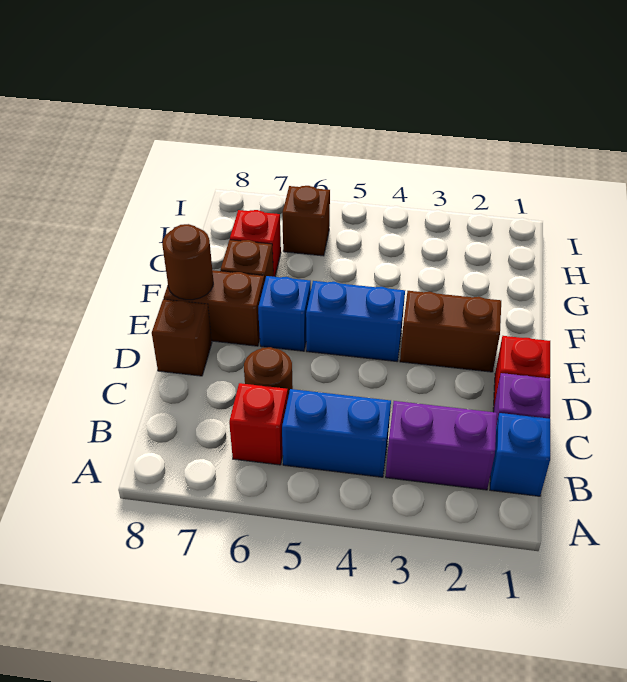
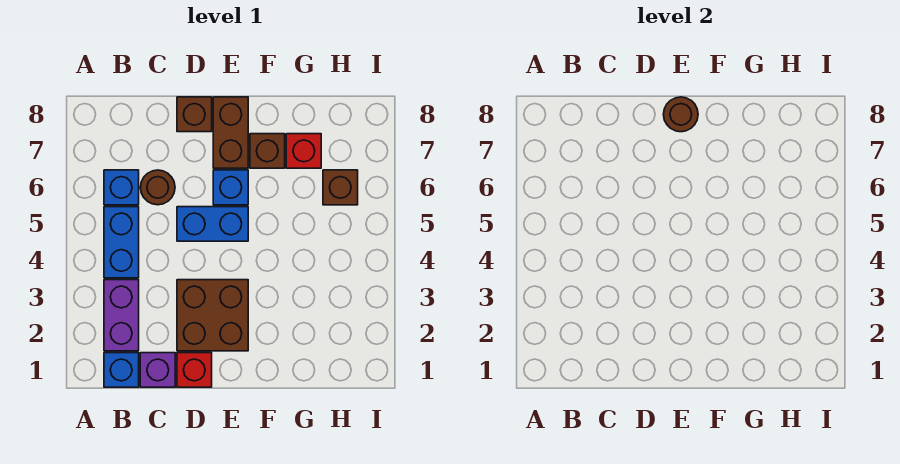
red brick B6 level 1 -> blue brick B6 level 1
brown brick E2:E3 level 1 -> brown brick D2:E3 level 1
blue brick E4:E5 level 1 -> blue brick D5:E5 level 1

